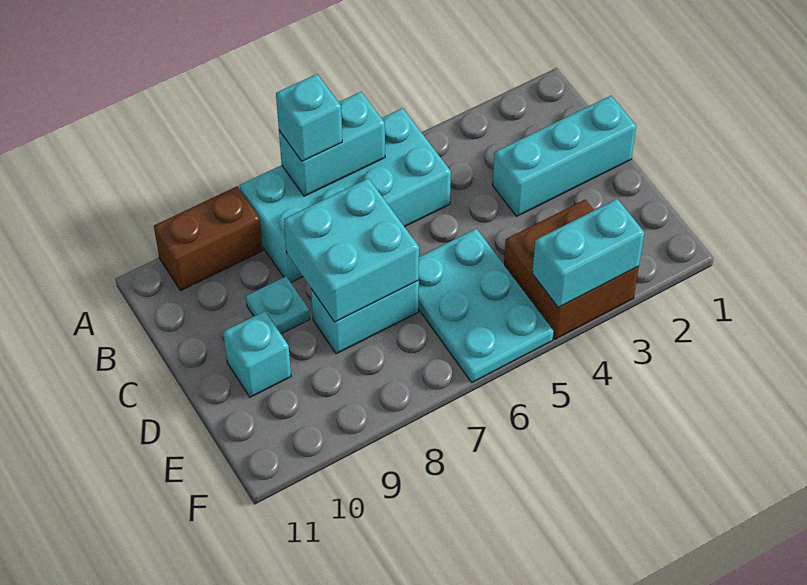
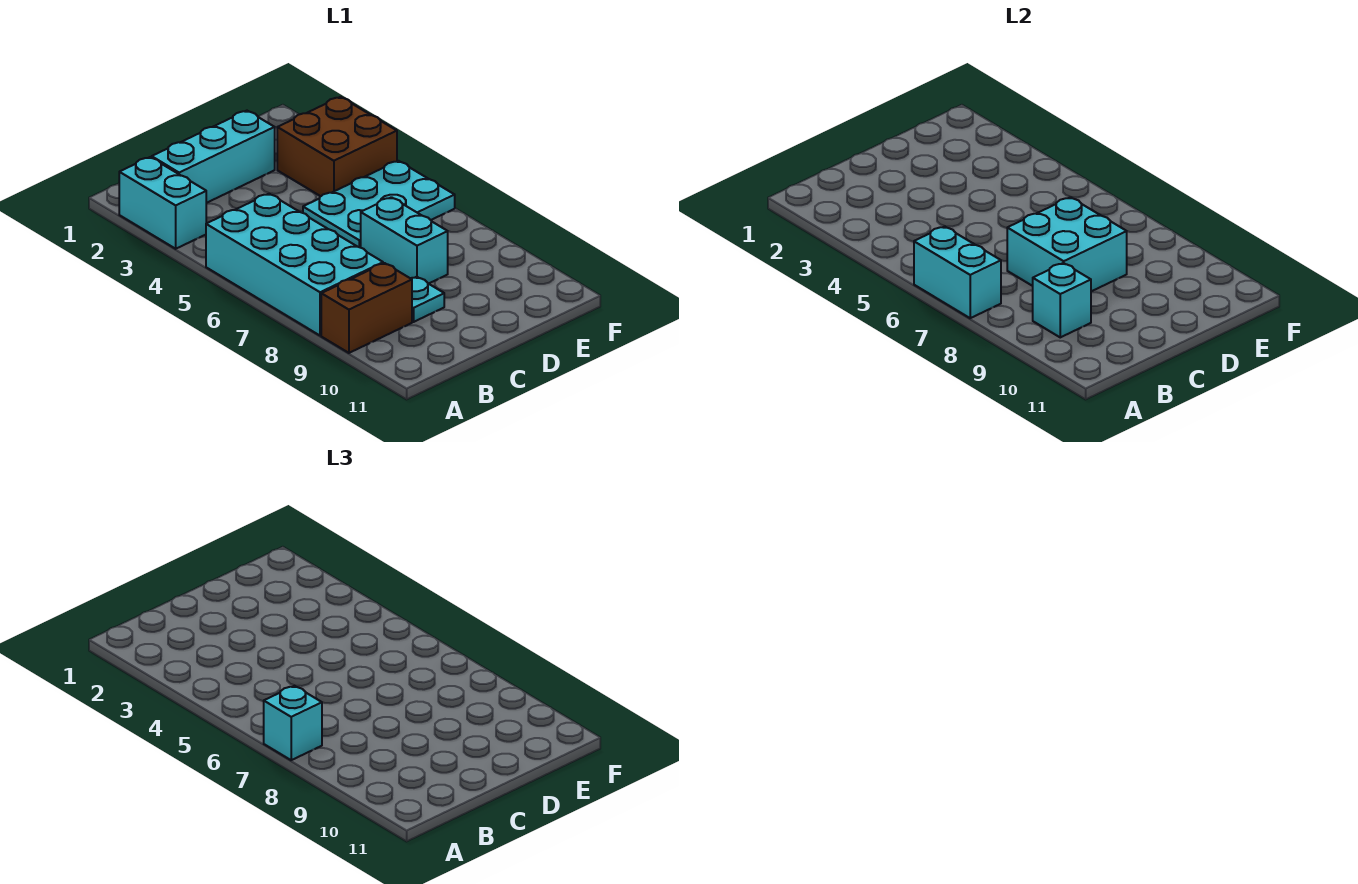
brown brick A9:A10 level 1 -> brown brick A9:B9 level 1
cyan brick C1:C3 level 1 -> cyan brick B2:D2 level 1
cyan brick D10 level 1 -> cyan brick B9 level 2
cyan brick F3:F4 level 2 -> cyan brick A2:A3 level 1

